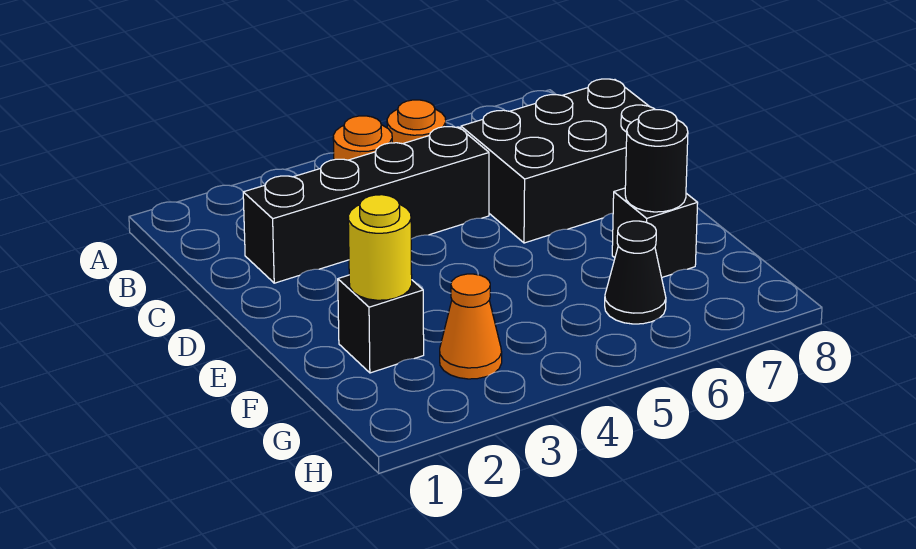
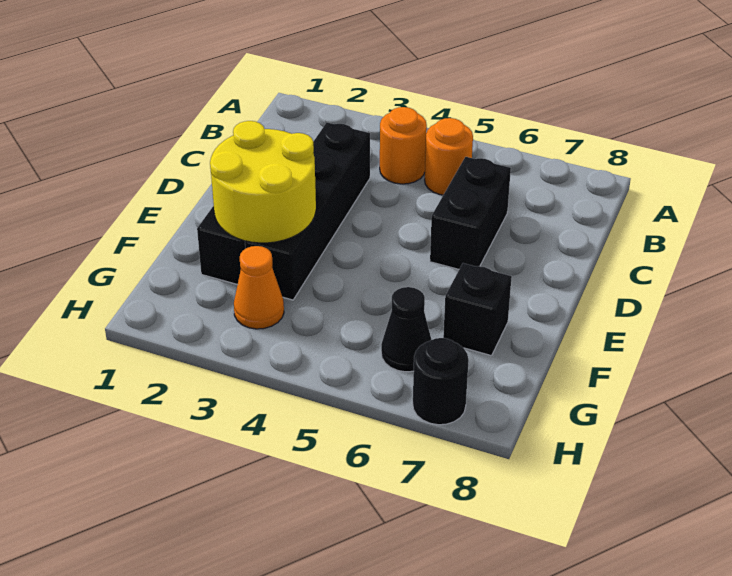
black brick C2:C5 level 1 -> black brick C3:F3 level 1
black brick C6:D8 level 1 -> black brick C6:D6 level 1
yellow round brick F2 level 2 -> yellow round brick E2:F3 level 2
black round brick F7 level 2 -> black round brick H7 level 1

